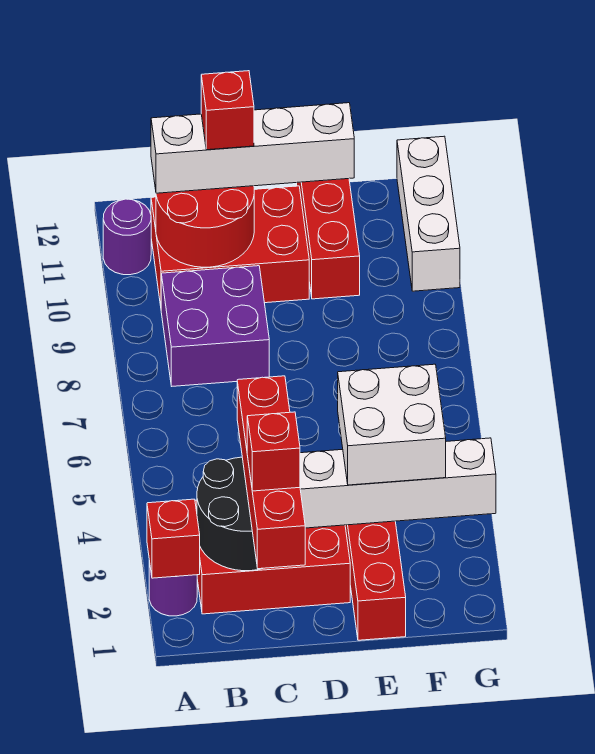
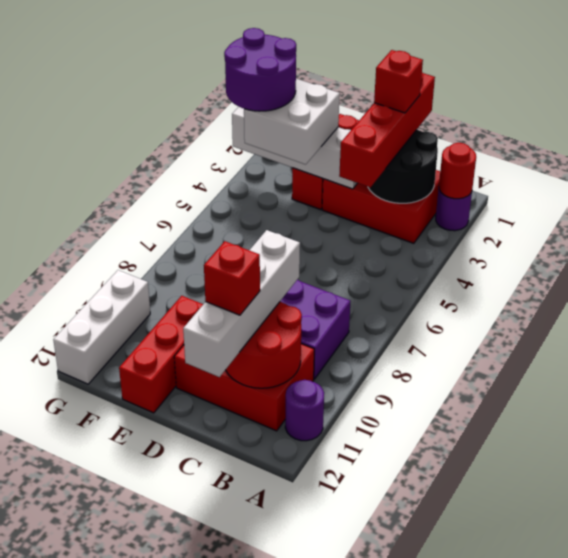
red brick A2 level 2 -> red round brick A2 level 2
white brick B11:E11 level 3 -> white brick C9:C12 level 3
none -> purple round brick F3:G4 level 4

